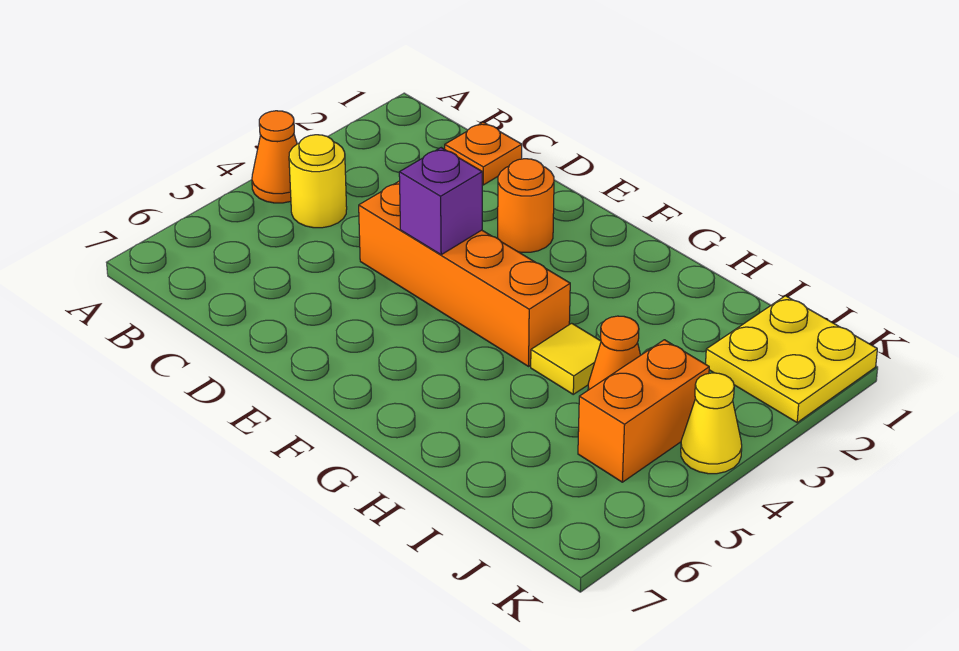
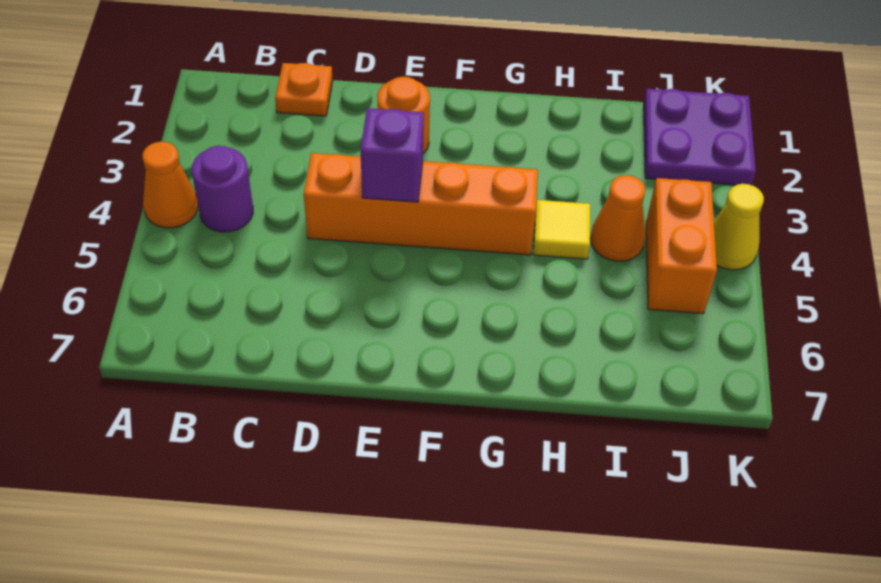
yellow round brick B4 level 1 -> purple round brick B4 level 1
yellow plate J1:K2 level 1 -> purple plate J1:K2 level 1

